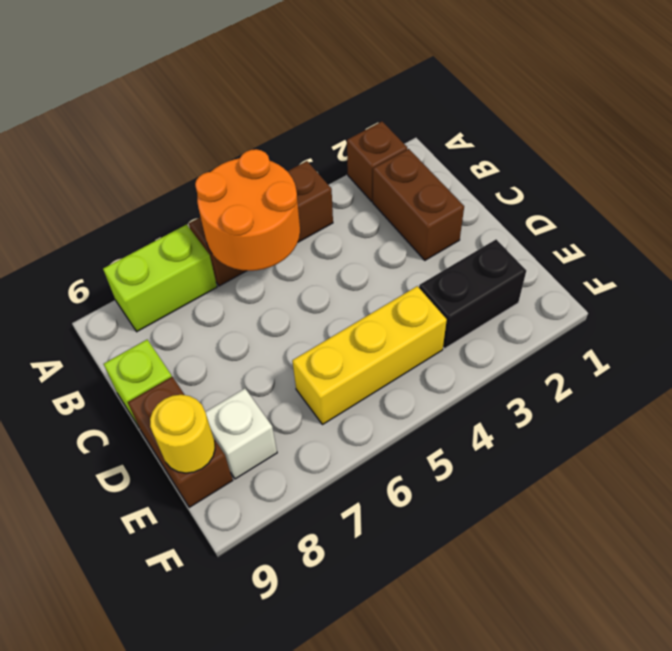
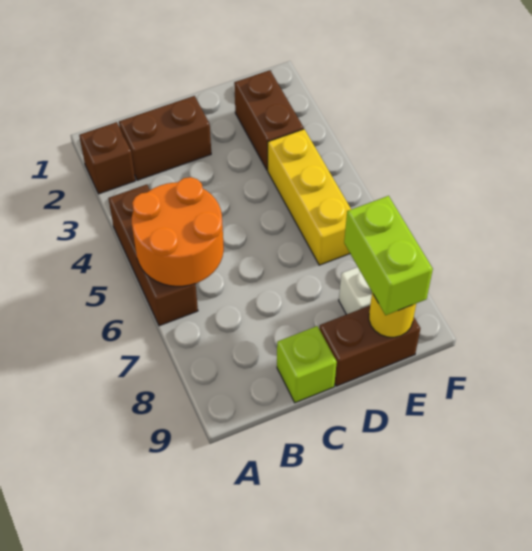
lime brick A7:A8 level 1 -> lime brick E8:E9 level 3
black brick E2:E3 level 1 -> brown brick E2:E3 level 1

